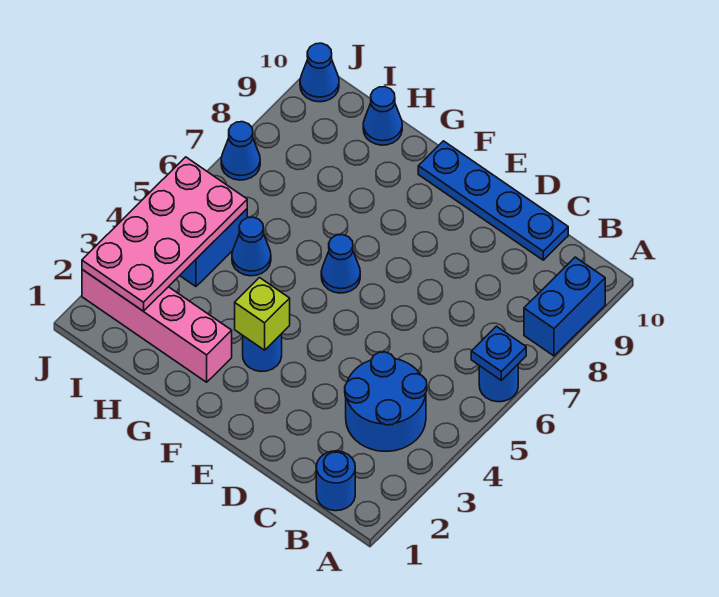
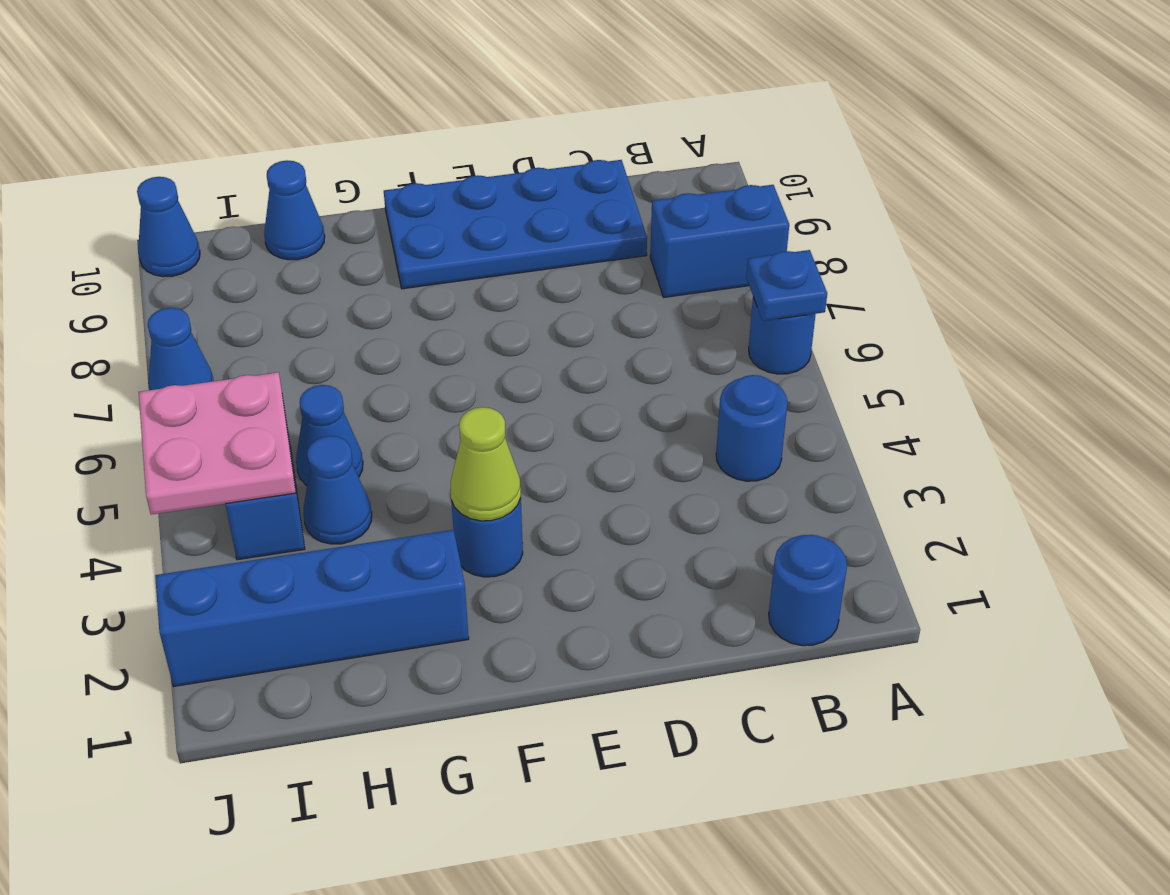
blue brick A8:A9 level 1 -> blue brick A8:B8 level 1
blue round brick B3:C4 level 1 -> blue round brick B4 level 1
blue plate C10:F10 level 1 -> blue plate C9:F10 level 1
lime brick F3 level 2 -> lime cone F3 level 2
blue cone F6 level 1 -> blue cone H4 level 1
pink brick G2:J2 level 1 -> blue brick G2:J2 level 1
pink plate I2:J5 level 2 -> pink plate I4:J5 level 2

